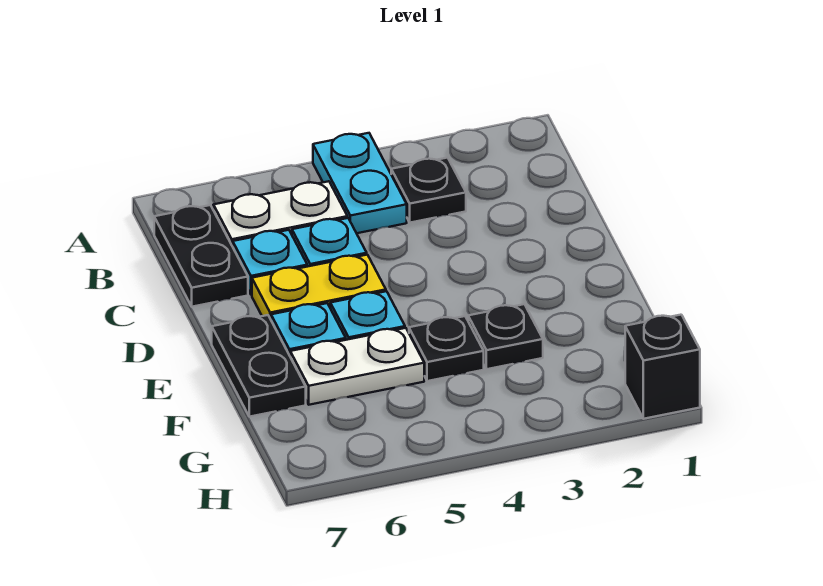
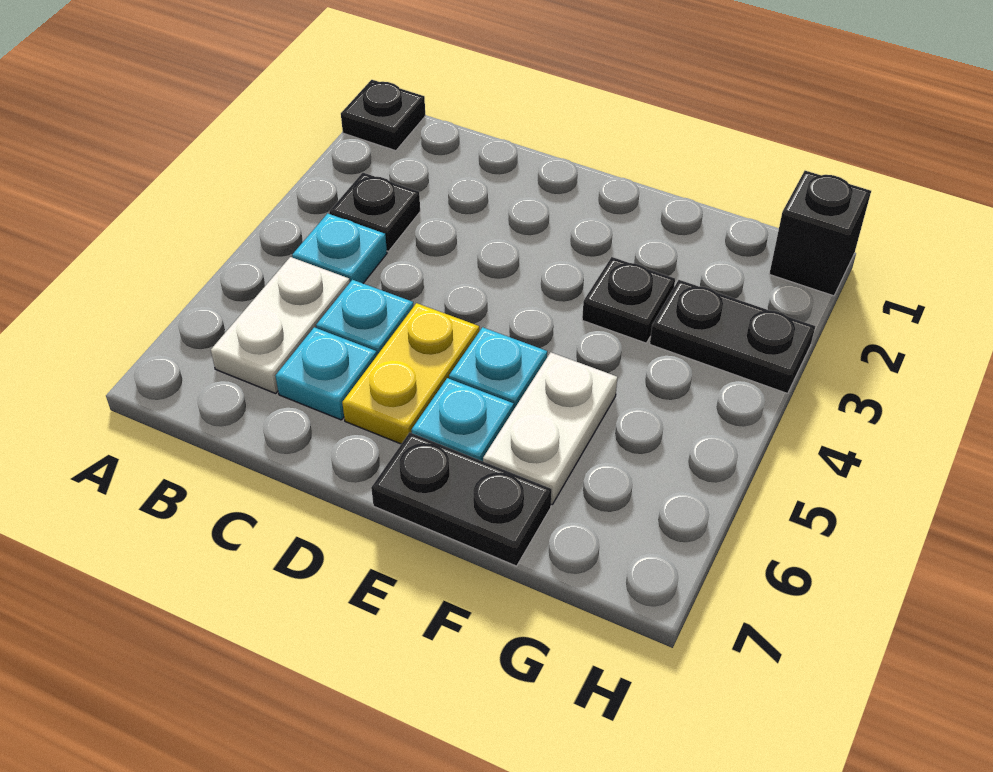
cyan plate A4:B4 level 1 -> cyan plate B4 level 1
black plate B7:C7 level 1 -> black plate G3:H3 level 1
black plate F4 level 1 -> black plate A1 level 1

